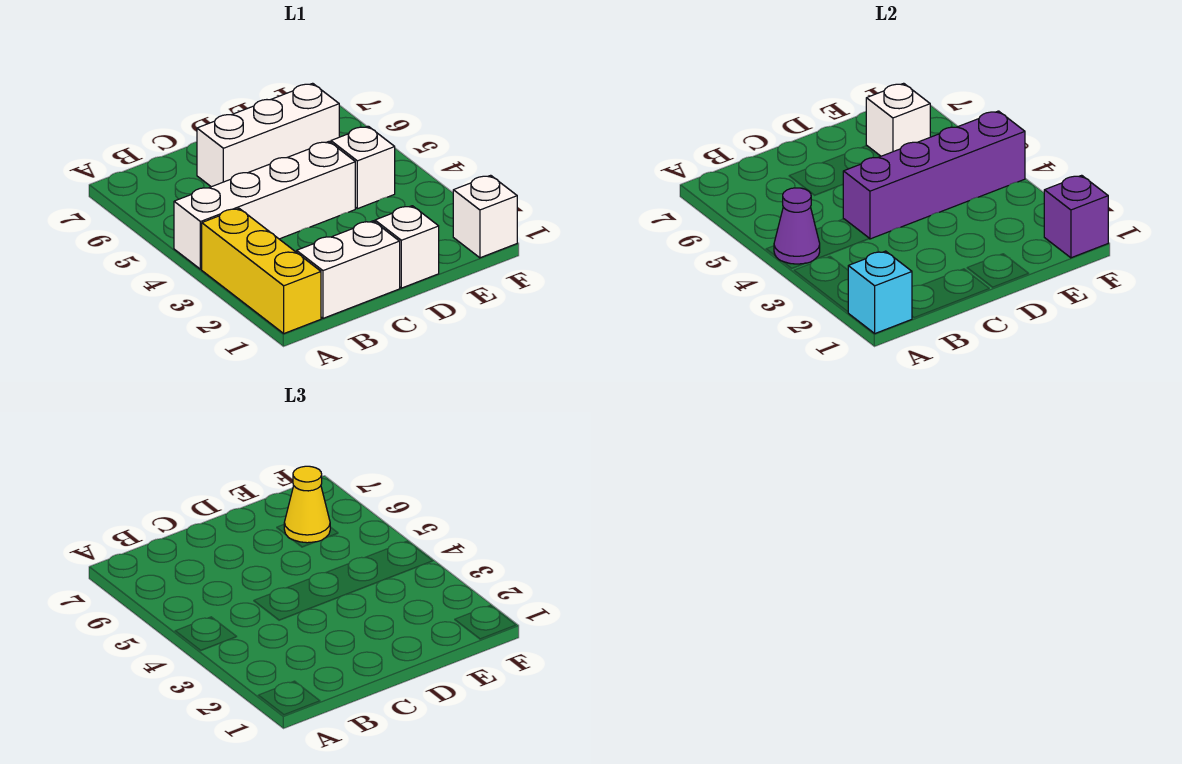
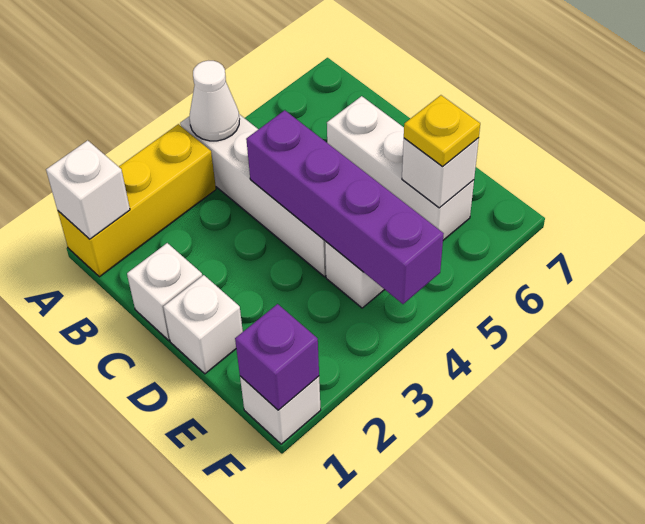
cyan brick A1 level 2 -> white brick A1 level 2
purple cone A4 level 2 -> white cone A4 level 2
white brick B1:C1 level 1 -> white brick C1 level 1
yellow cone E6 level 3 -> yellow plate E6 level 3

